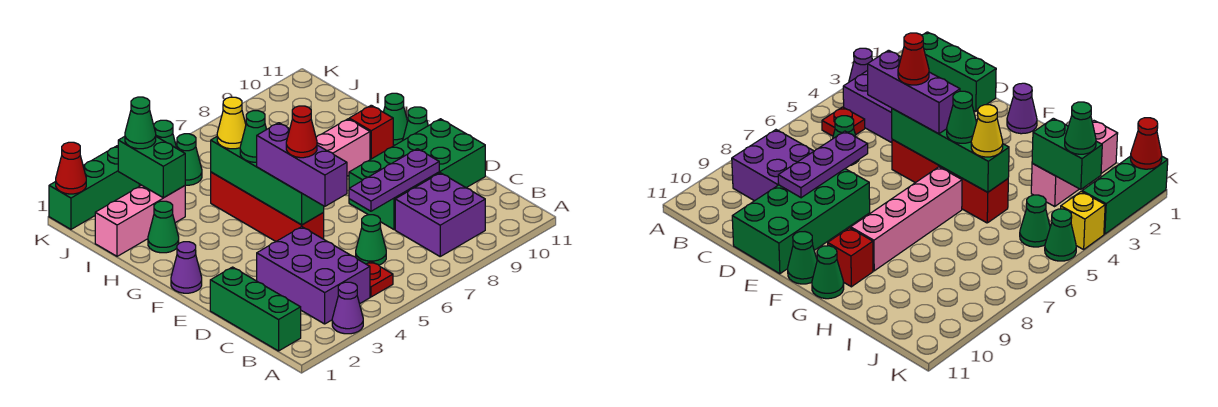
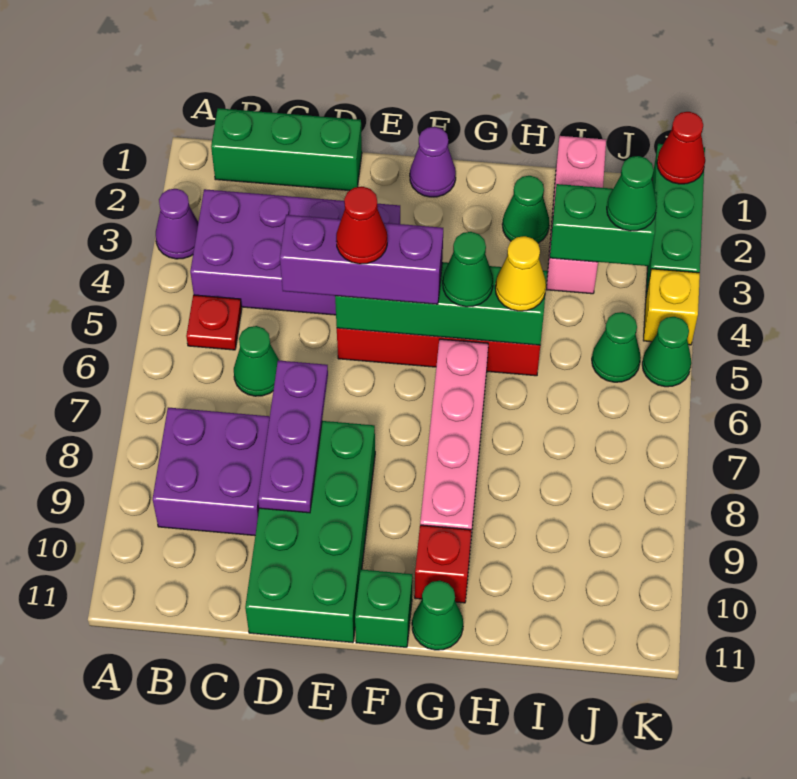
purple brick B3:D4 level 1 -> purple brick B3:E4 level 1
green cone F11 level 1 -> green brick F11 level 1

